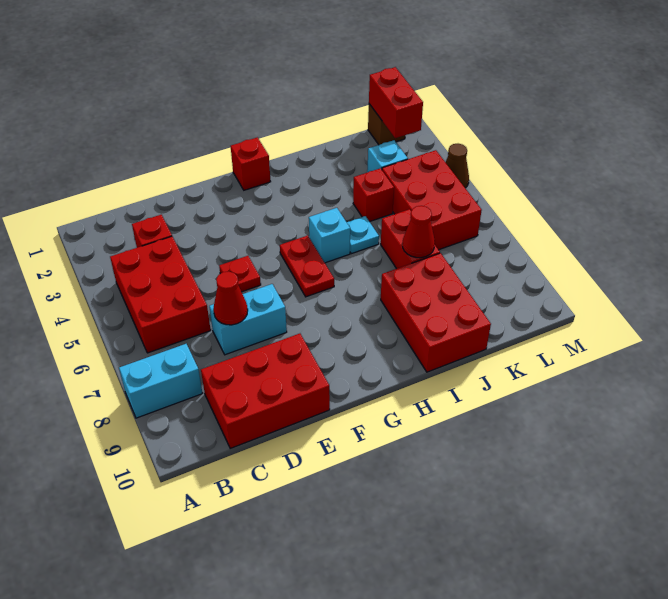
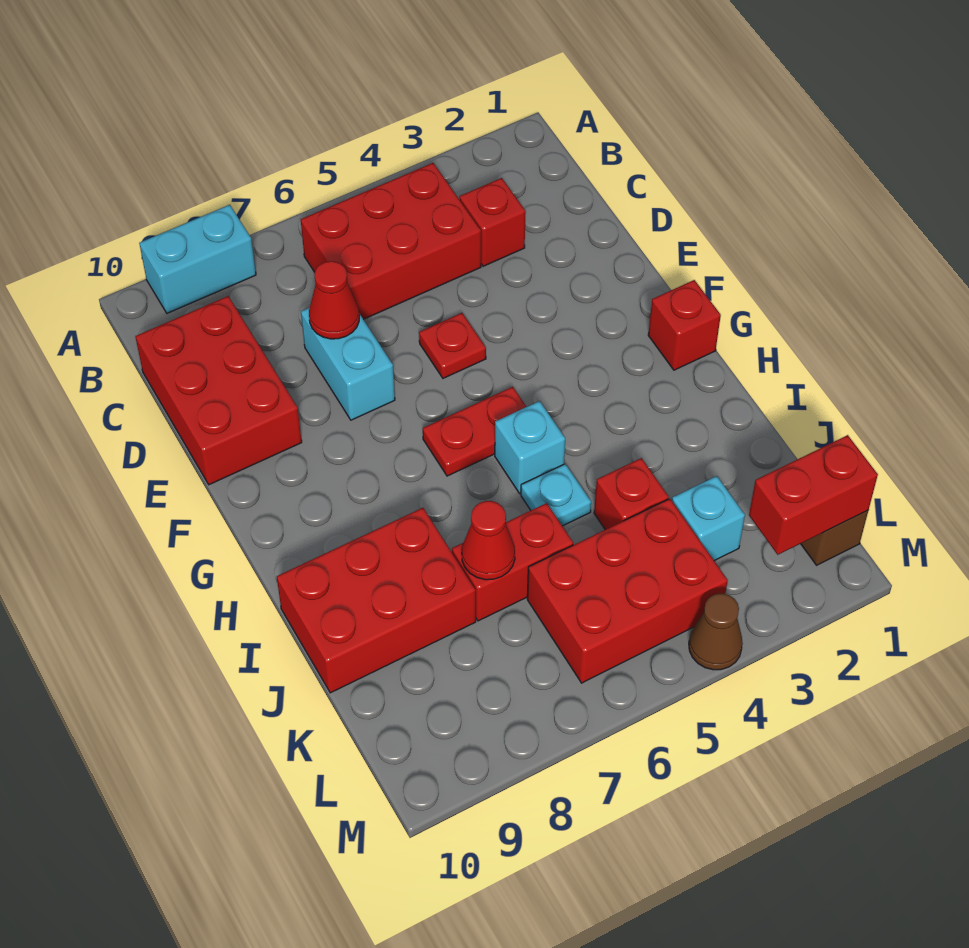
cyan brick A8:B8 level 1 -> cyan brick A8:A9 level 1

